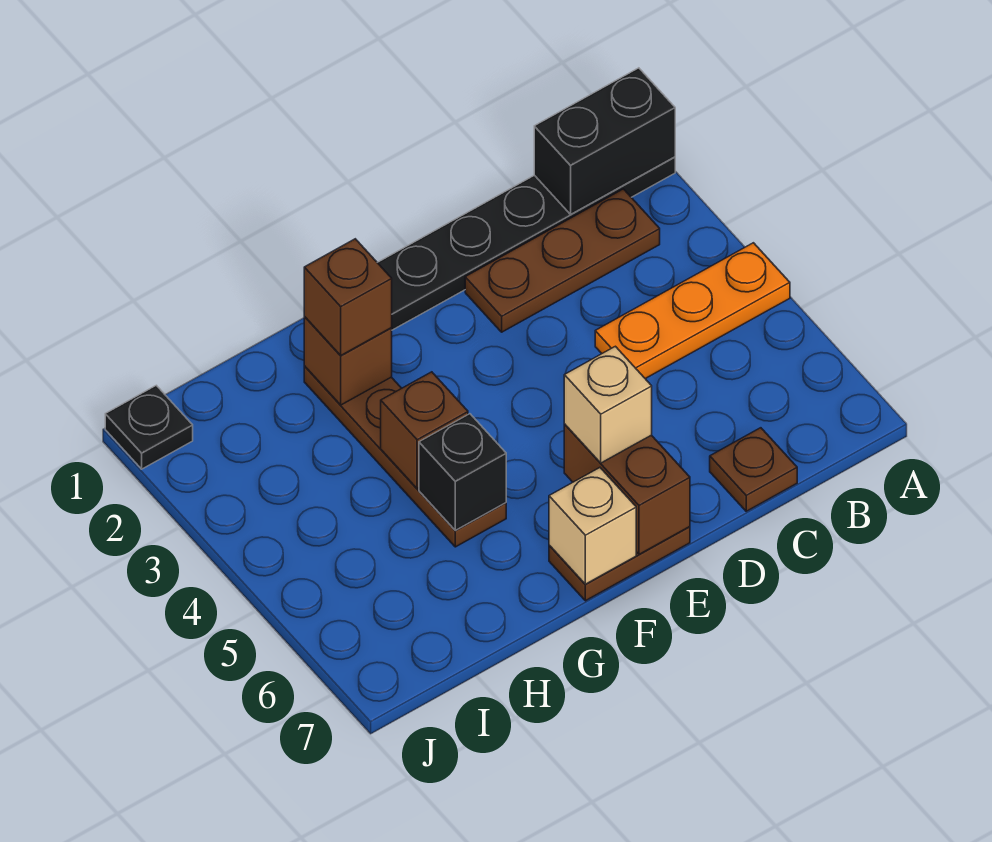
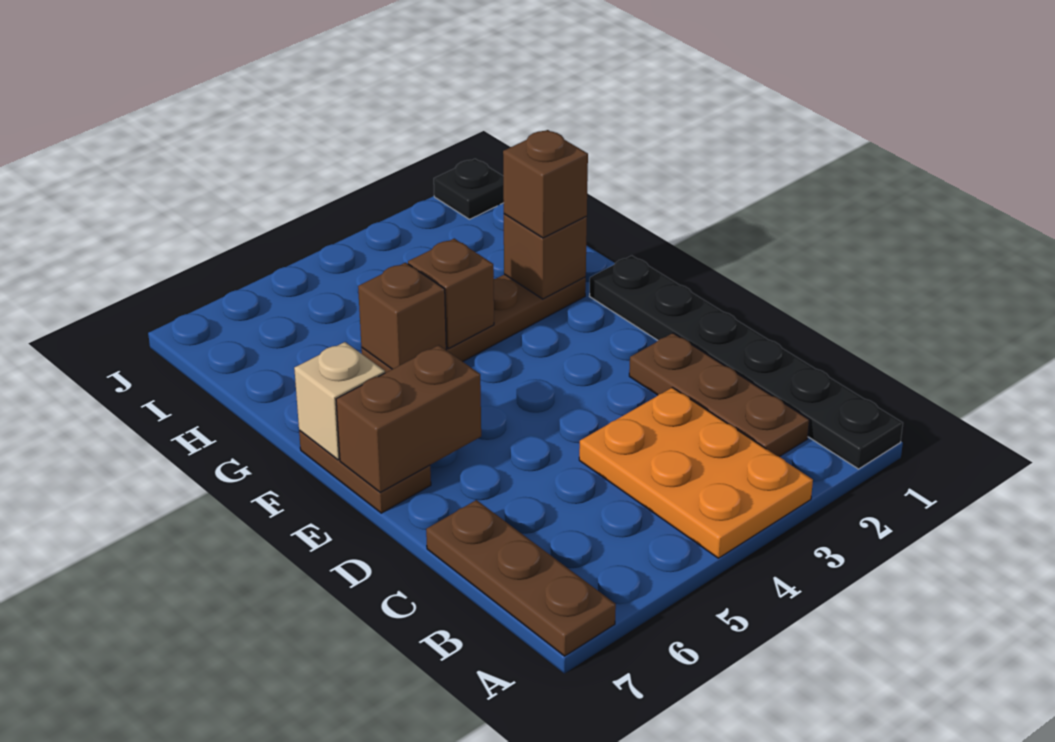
black brick A1:B1 level 2 -> none
orange plate A4:C4 level 1 -> orange plate A3:C4 level 1
brown plate C7 level 1 -> brown plate A7:C7 level 1
tan brick E6 level 3 -> none
black brick G5 level 2 -> brown brick G5 level 2

